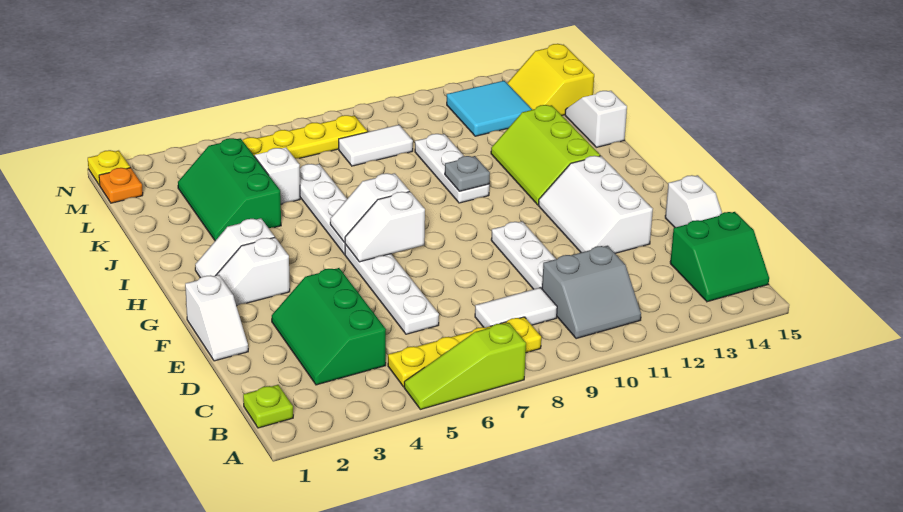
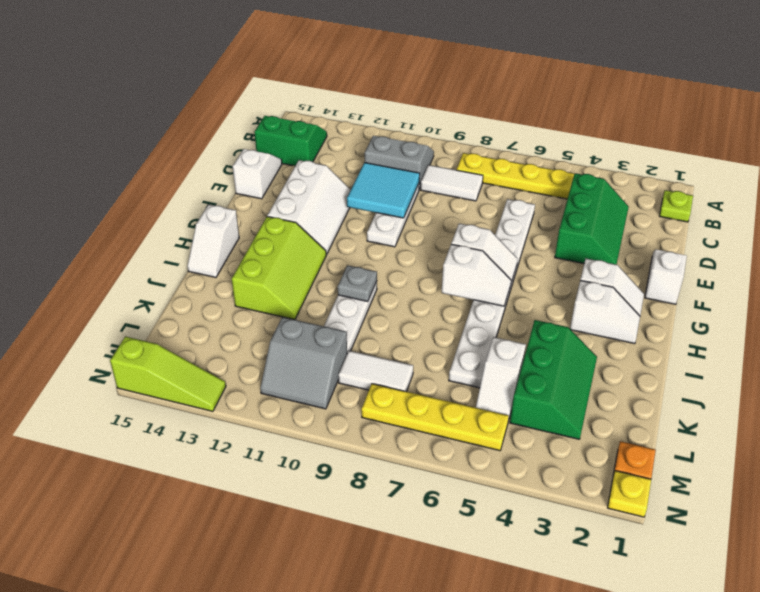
lime slope A5:A7 level 1 top 7 -> lime slope N13:N15 level 1 top 15
white slope J15:K15 level 1 top J -> white slope H15:I15 level 1 top H
none -> grey slope L10:M11 level 1 top L
cyan tile L12:M13 level 1 -> cyan tile D10:E11 level 2
yellow slope L14:M15 level 1 top 15 -> none

